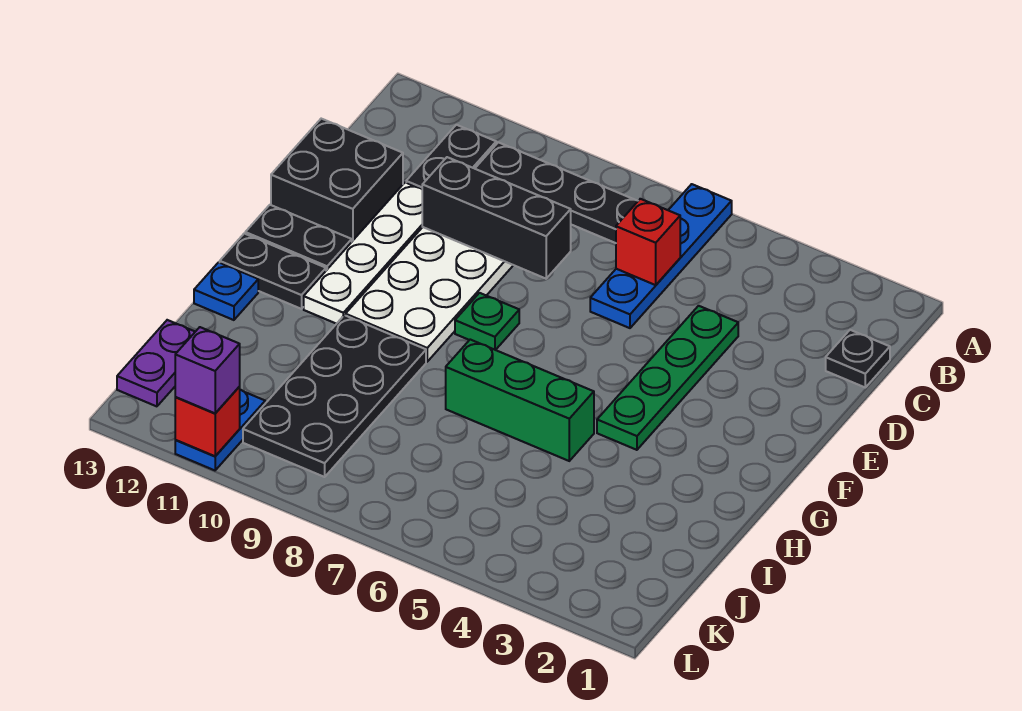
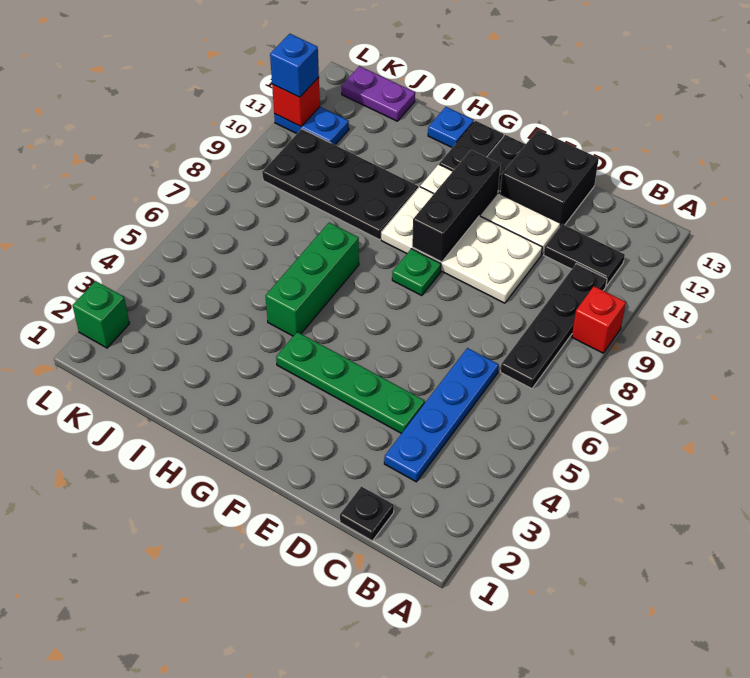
blue plate A6:D6 level 1 -> blue plate C3:C6 level 1
red brick C6 level 2 -> red brick A9 level 1
black brick D8:D10 level 2 -> black brick F9:F11 level 2
none -> green brick L2 level 1
purple brick L11 level 3 -> blue brick L11 level 3

